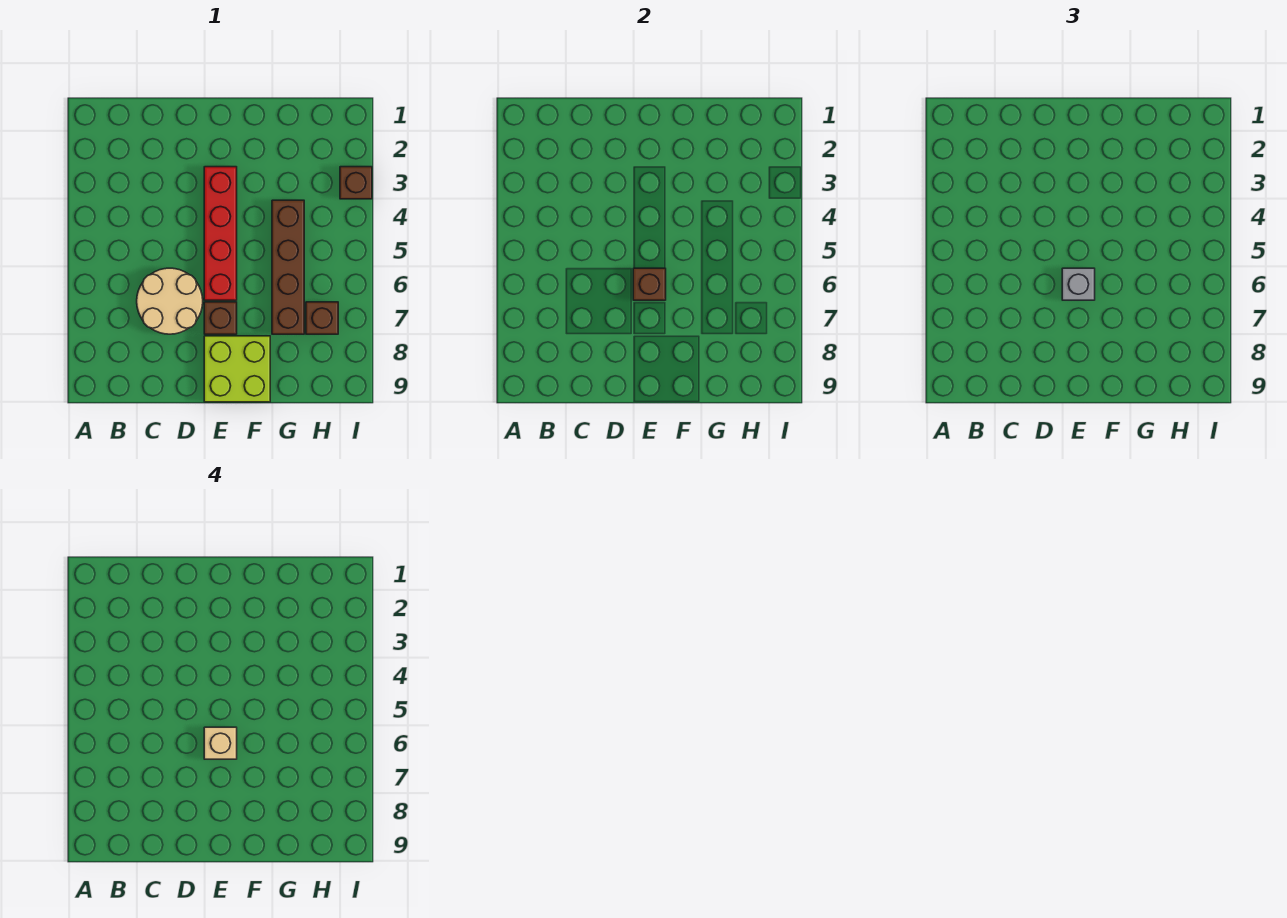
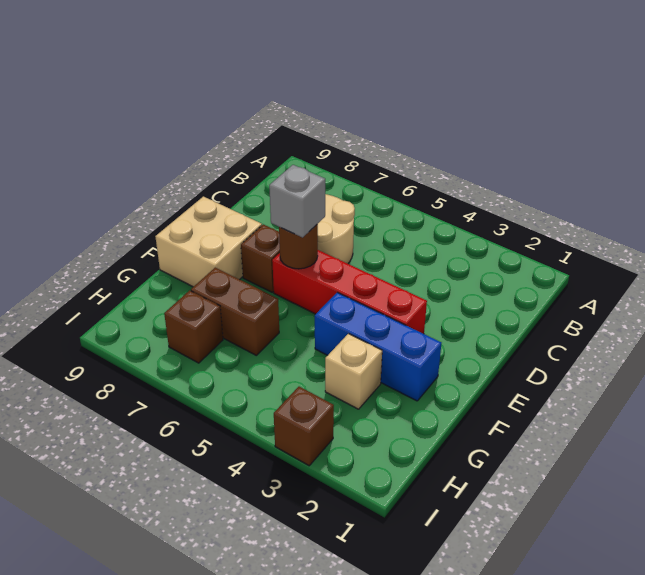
brown brick E6 level 2 -> brown round brick E6 level 2
tan brick E6 level 4 -> tan brick G3 level 1
lime brick E8:F9 level 1 -> tan brick E8:F9 level 1
none -> blue brick F2:F4 level 1
brown brick G4:G7 level 1 -> brown brick G6:G7 level 1

